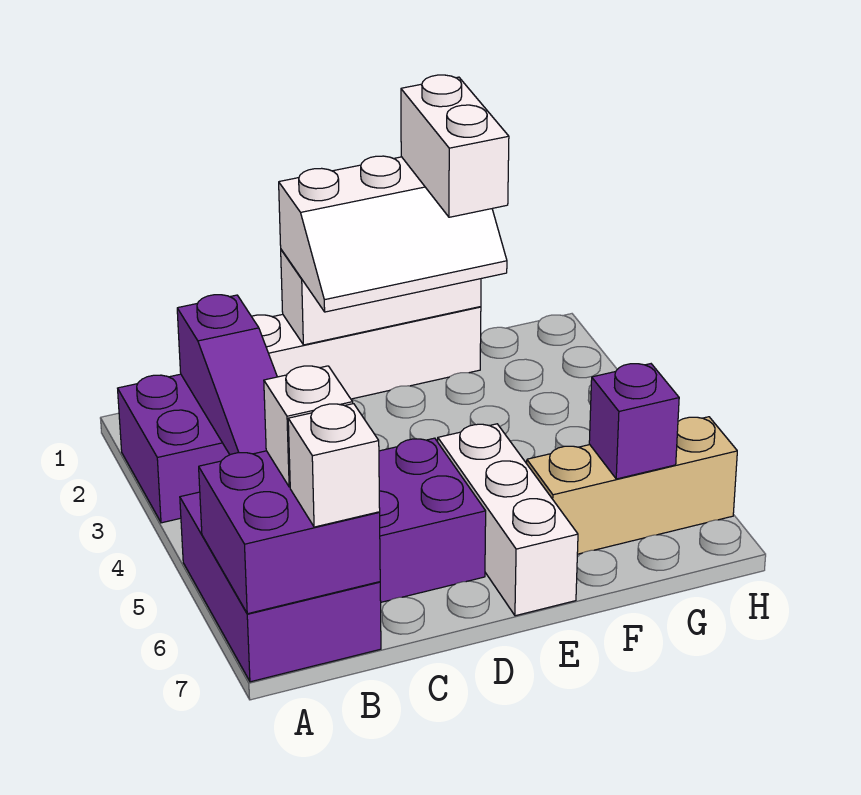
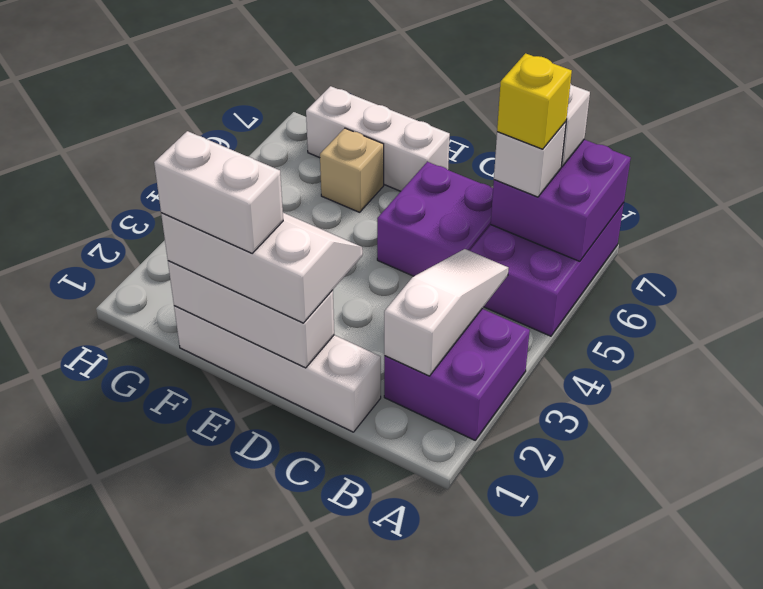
purple slope B2:B4 level 2 top 2 -> white slope B2:B4 level 2 top 2
none -> yellow brick B6 level 4
white brick E5:E7 level 1 -> white brick E7:G7 level 1
white brick F1:F2 level 4 -> white brick E1:F1 level 4
tan brick F6:H6 level 1 -> tan brick F6 level 1
purple brick G6 level 2 -> none

